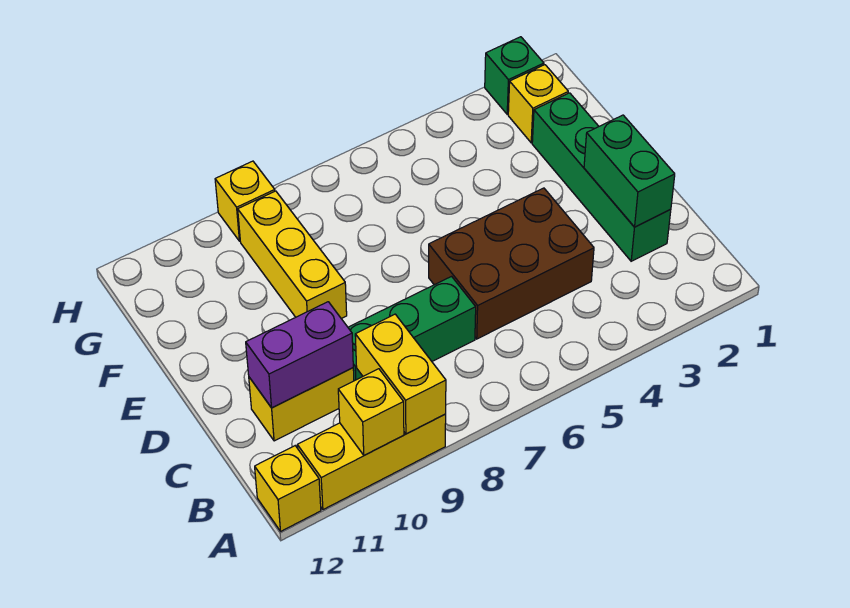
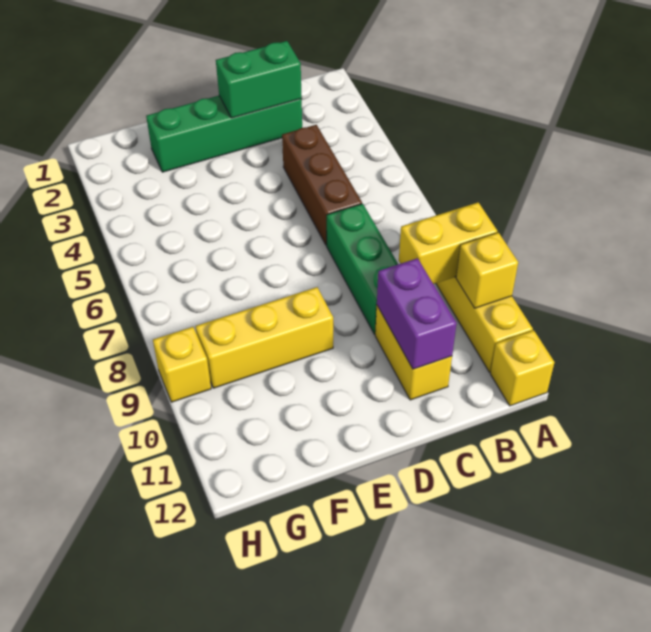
brown brick C4:D6 level 1 -> brown brick C4:C6 level 1
yellow brick G2 level 1 -> none
green brick H2 level 1 -> none

